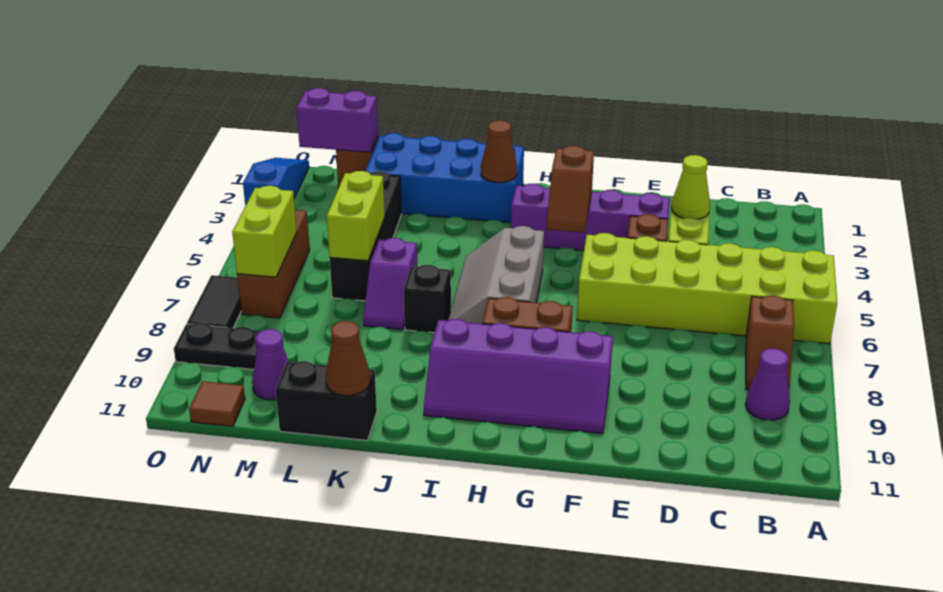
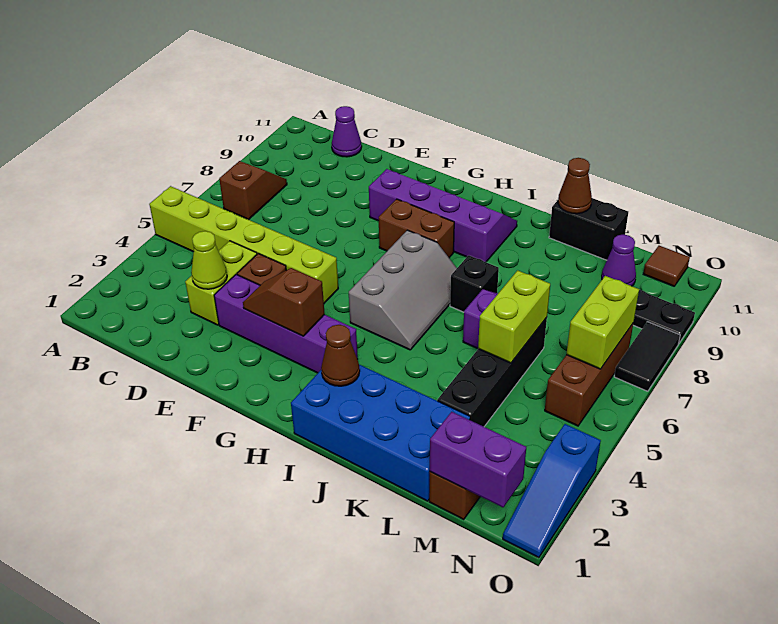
lime brick A5:F6 level 1 -> lime brick A5:F5 level 1
purple cone B9 level 1 -> purple cone C11 level 1
brown slope G3:G4 level 2 top 3 -> brown slope F3:G3 level 2 top G

